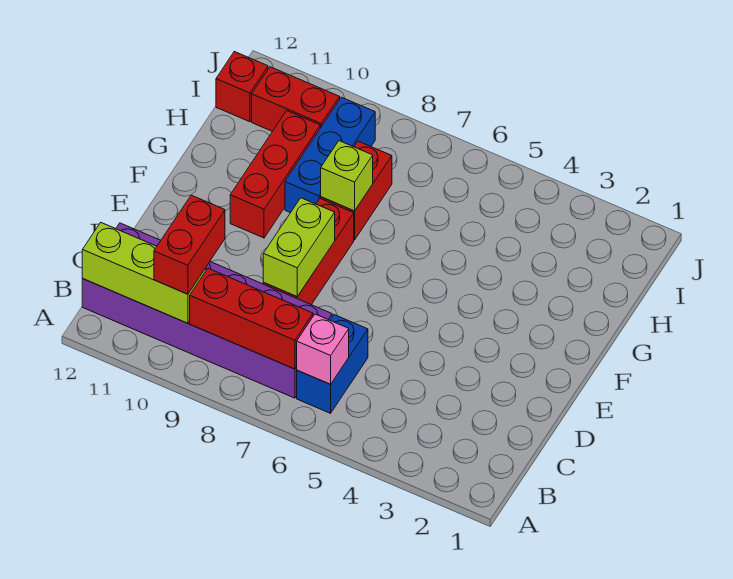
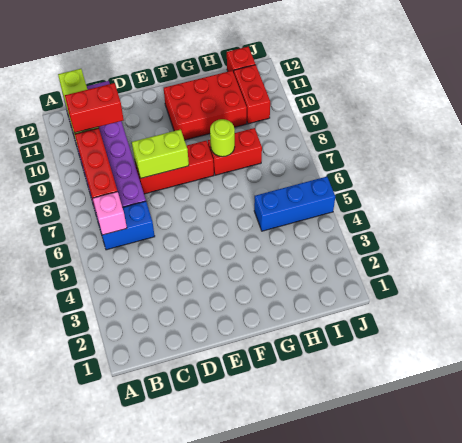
red brick F10:H10 level 1 -> red brick F10:H11 level 1
lime brick G8 level 2 -> lime round brick G8 level 2
blue brick G9:I9 level 1 -> blue brick H5:J5 level 1

